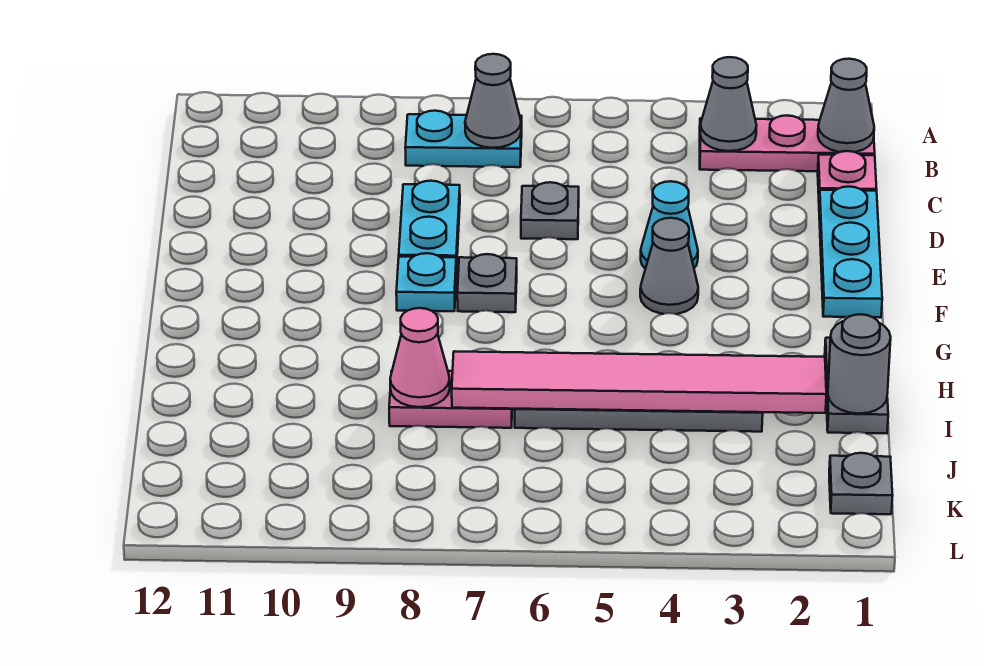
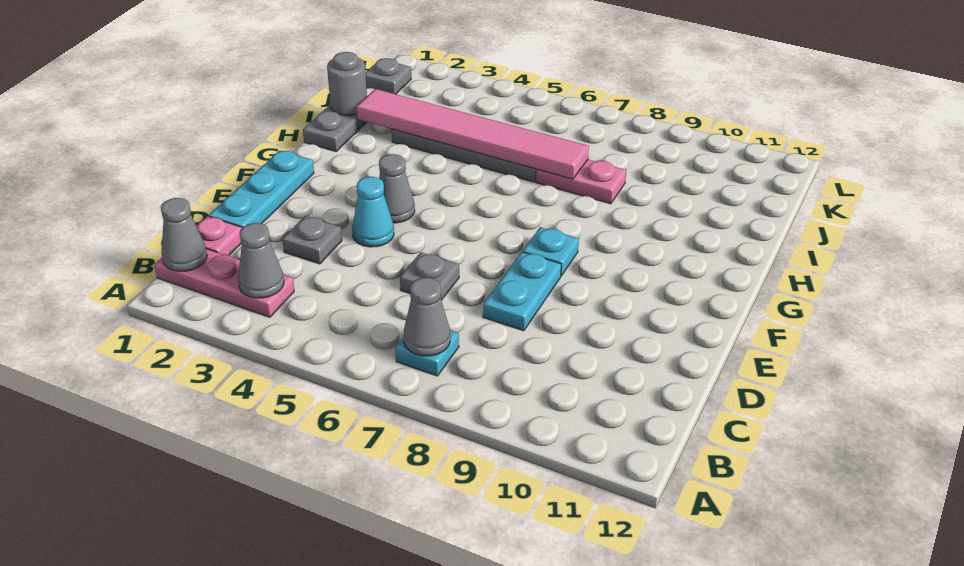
cyan plate B7:B8 level 1 -> cyan plate B7 level 1
grey plate F7 level 1 -> grey plate D3 level 1
pink cone I8 level 2 -> none

